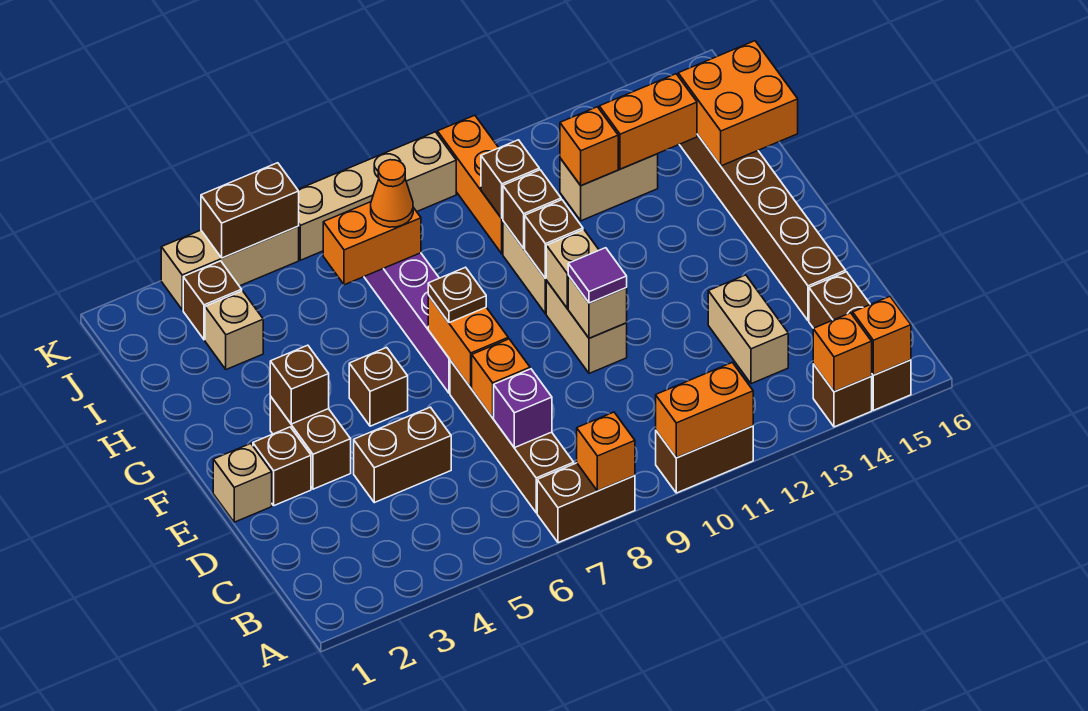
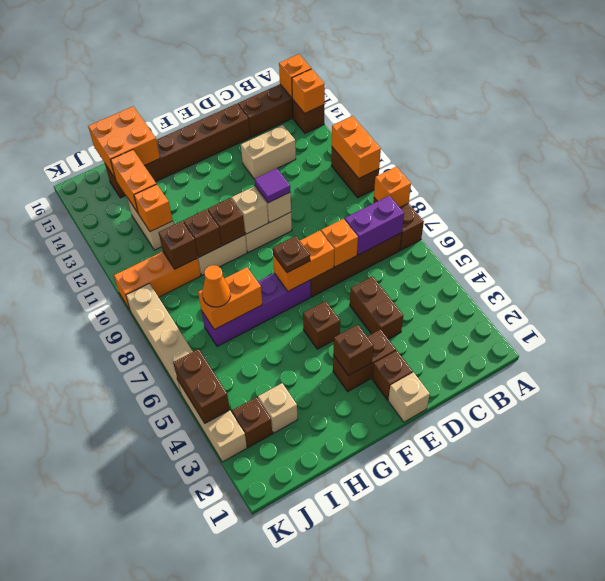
purple brick C7 level 2 -> purple brick B7:C7 level 2
orange brick I6:I7 level 2 -> orange brick H7:I7 level 2

